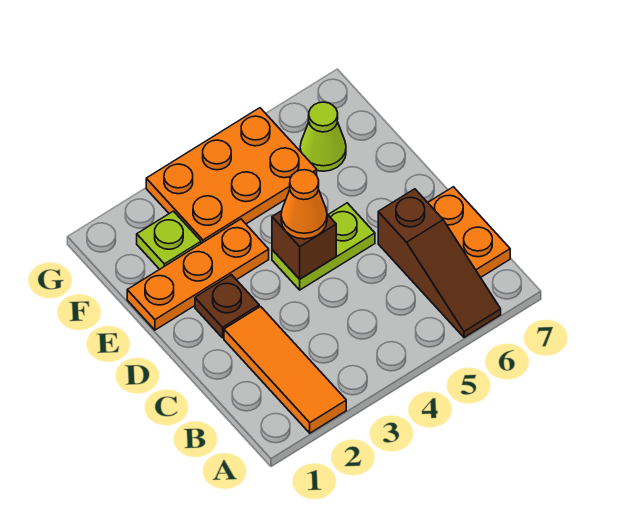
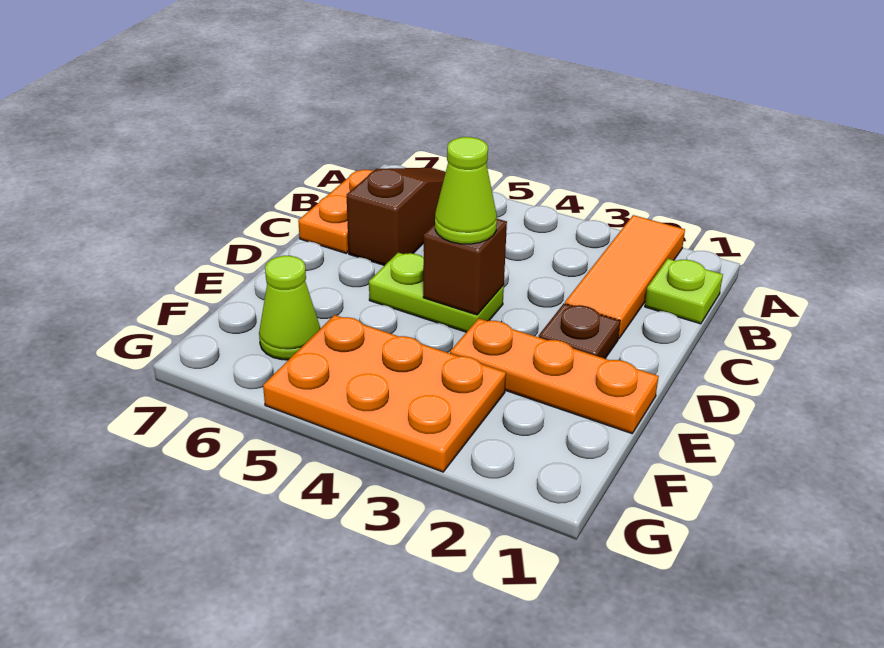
orange cone D4 level 3 -> lime cone D4 level 3
lime plate F2 level 1 -> lime plate B1 level 1

